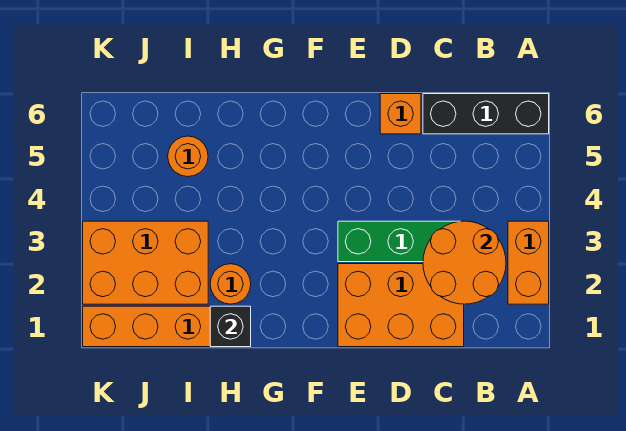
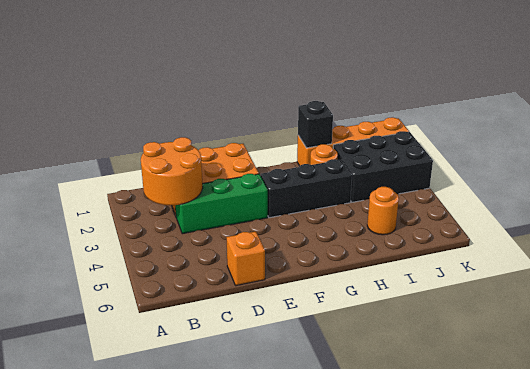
orange brick A2:A3 level 1 -> none
black brick A6:C6 level 1 -> black brick F3:H3 level 1
orange brick I2:K3 level 1 -> black brick I2:K3 level 1

